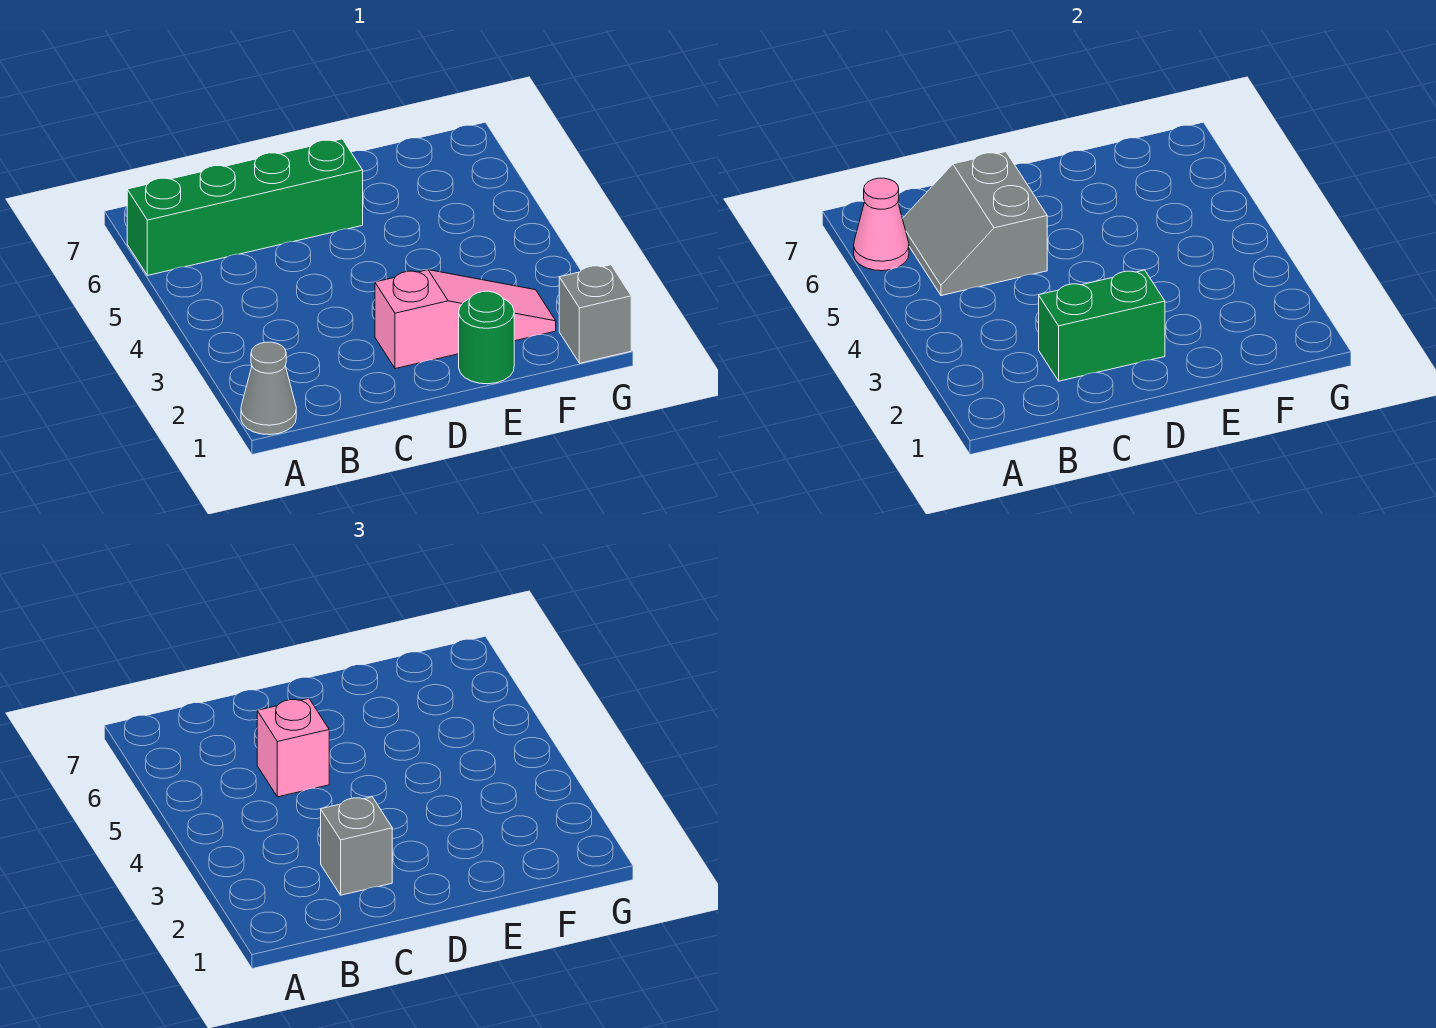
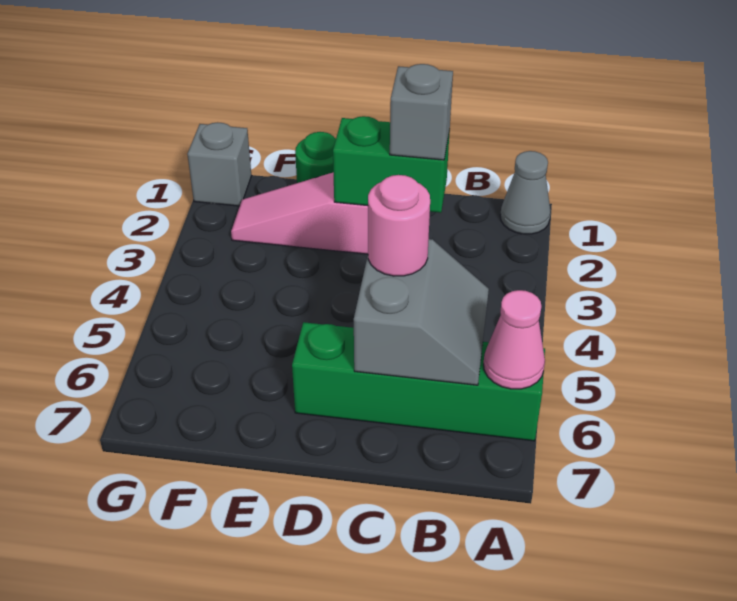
pink brick C5 level 3 -> pink round brick C5 level 3

